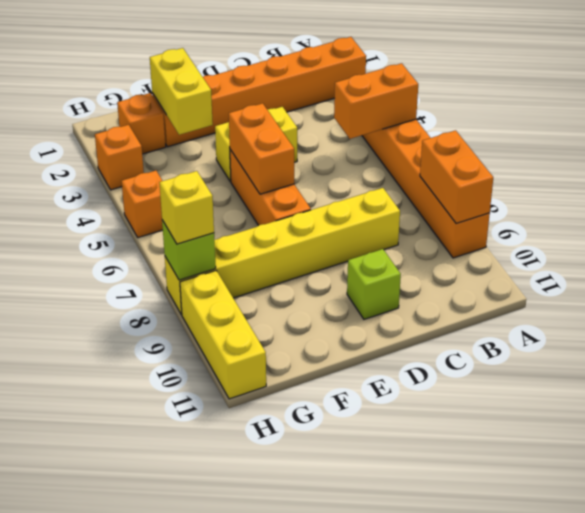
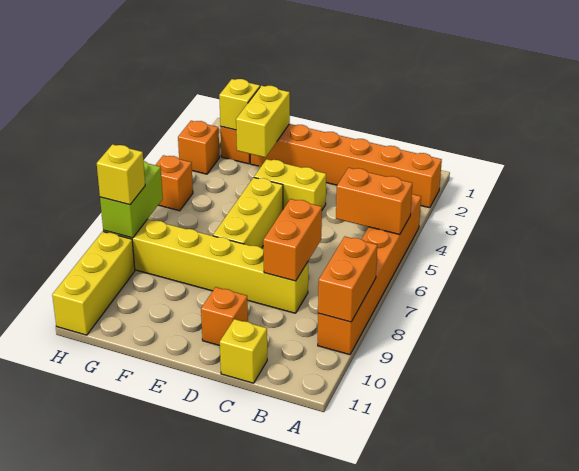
none -> yellow brick C11 level 1
lime brick D10 level 1 -> orange brick D10 level 1
orange brick E5:E7 level 1 -> yellow brick E5:E7 level 1
orange brick E5:E6 level 2 -> orange brick C7:C8 level 2
none -> yellow brick G2 level 2
lime brick H8 level 2 -> lime brick H7:H8 level 2

